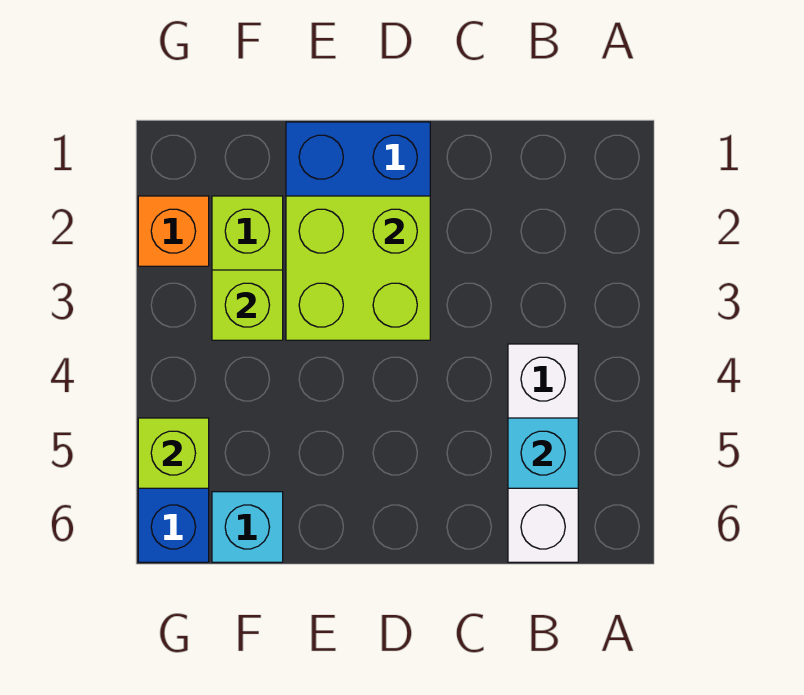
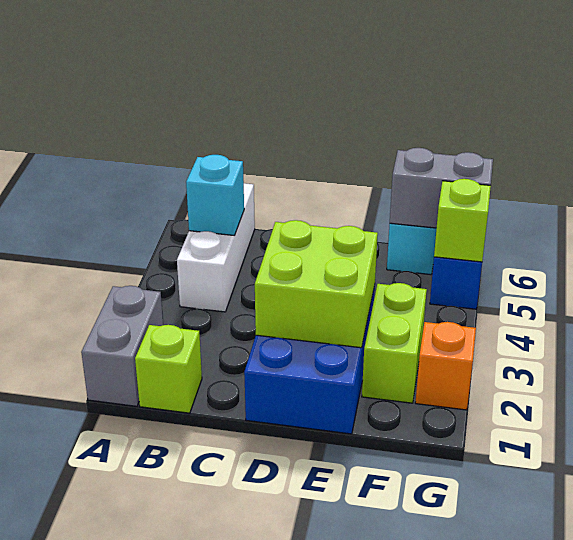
none -> grey brick A1:A2 level 1
lime brick F3 level 2 -> lime brick B1 level 1
none -> grey brick F6:G6 level 2

